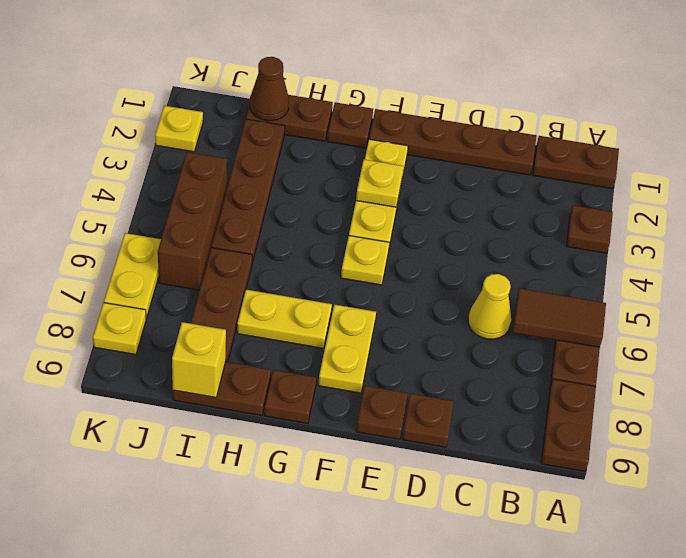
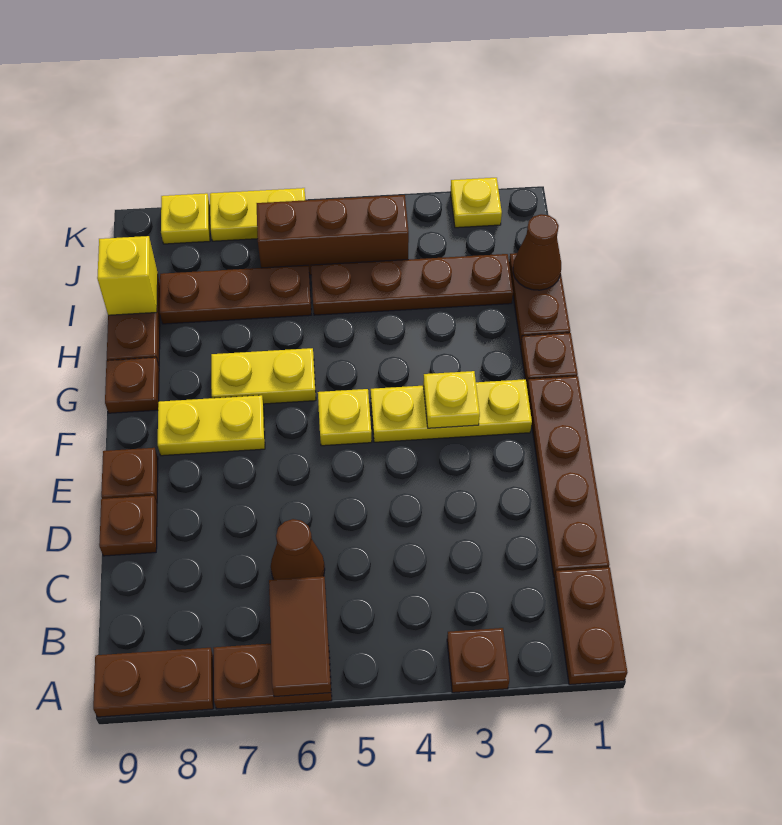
yellow cone C6 level 1 -> brown cone C6 level 1
yellow plate G7:H7 level 1 -> yellow plate G6:G7 level 1

